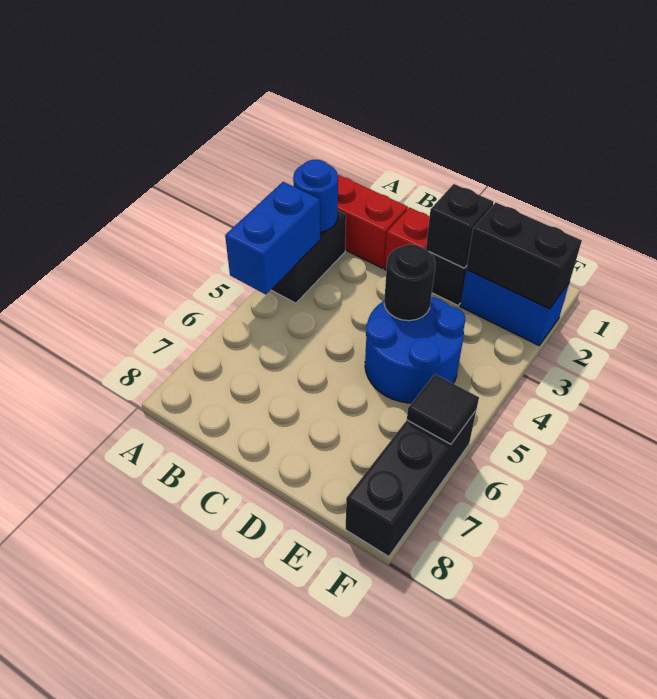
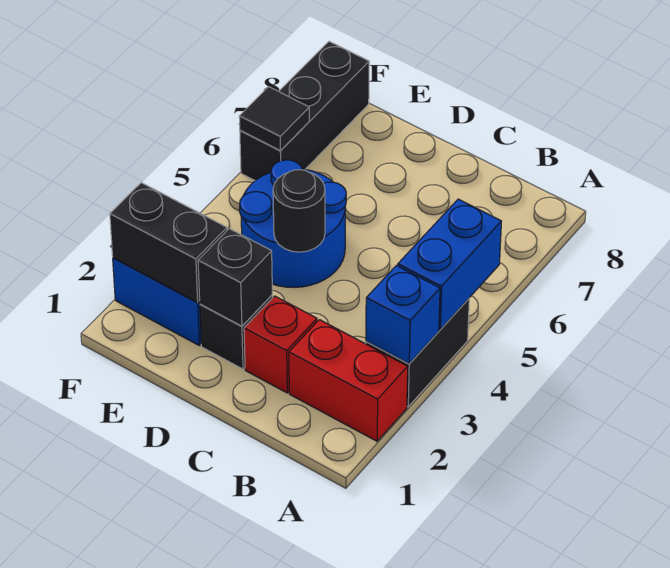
blue round brick A3 level 2 -> blue brick A3 level 2

